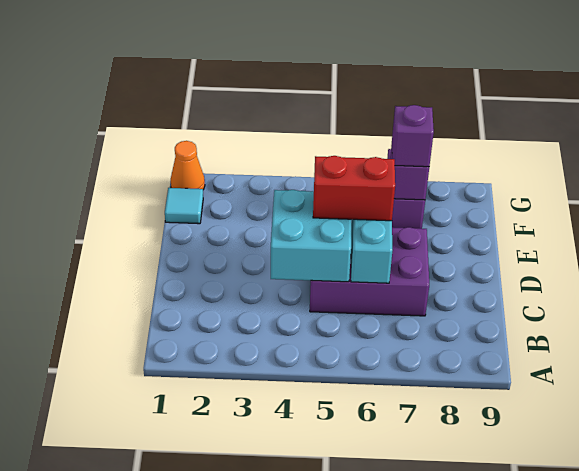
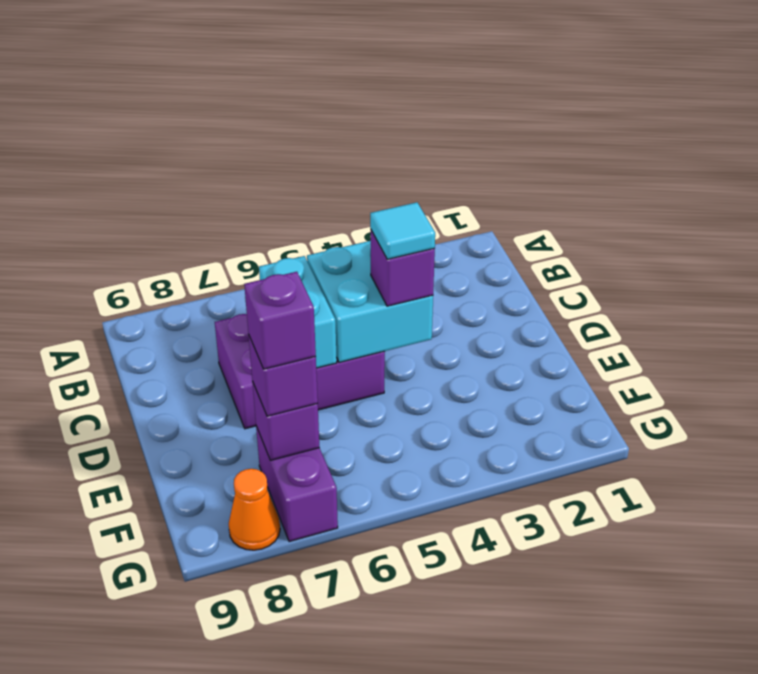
none -> purple brick D4 level 3
red brick D5:D6 level 3 -> none
cyan tile F1 level 1 -> cyan tile D4 level 4
none -> purple brick F7 level 4
orange cone G1 level 1 -> orange cone G8 level 1

